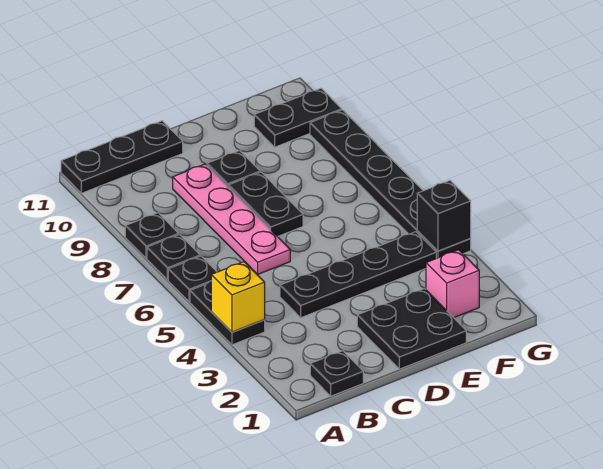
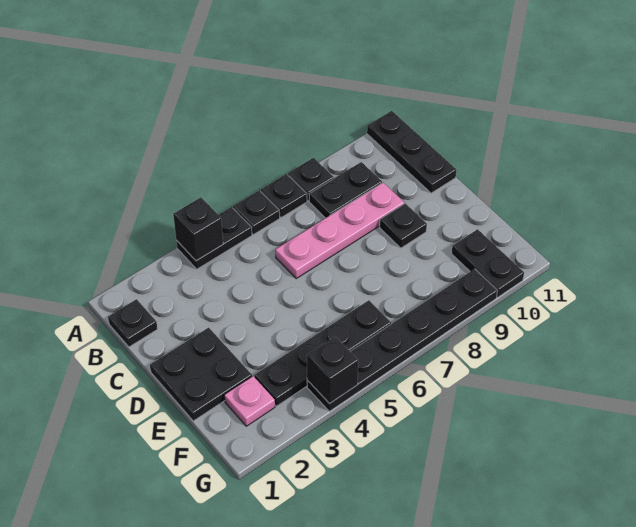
yellow brick A4 level 2 -> black brick A4 level 2
black plate C4:F4 level 1 -> black plate F3:F6 level 1
black plate D7:D8 level 1 -> black plate B8:B9 level 1
pink brick F2 level 1 -> pink plate F2 level 1

